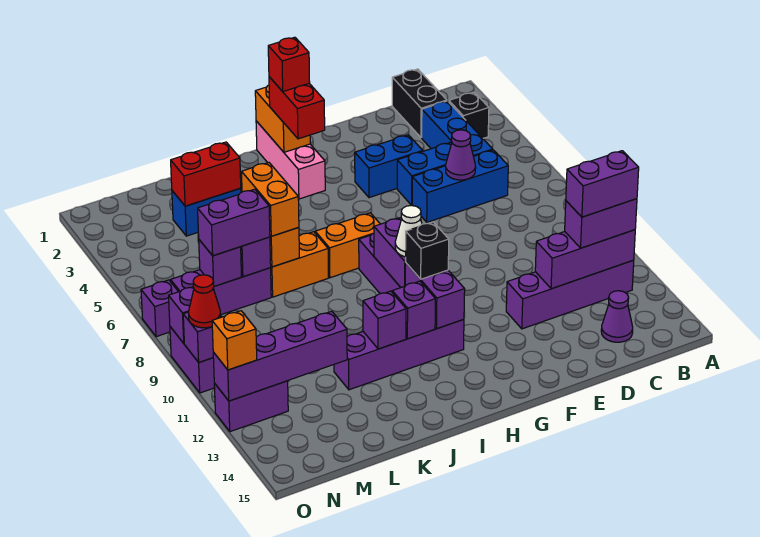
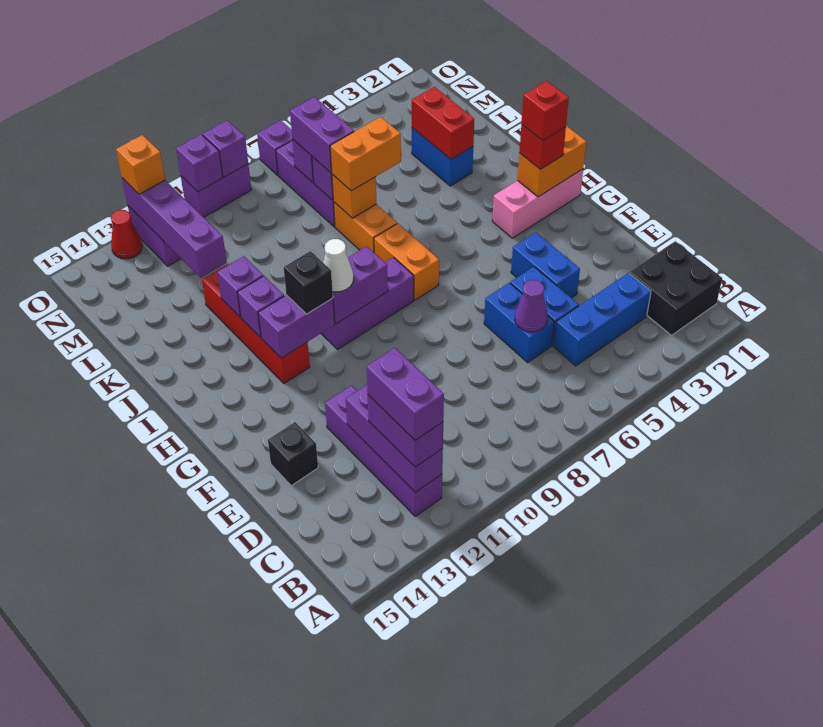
black brick B3 level 1 -> black brick E14 level 1
black brick C1:C2 level 1 -> black brick B1:C2 level 1
blue brick C6:E6 level 1 -> blue brick D6:E6 level 1
purple cone C14 level 1 -> none
red brick H2:H3 level 3 -> red brick H2 level 3
purple brick H12:K12 level 1 -> red brick H12:K12 level 1
red cone O10 level 3 -> red cone O13 level 1

